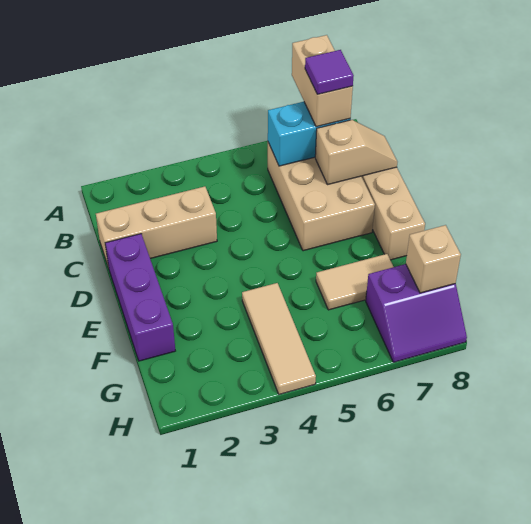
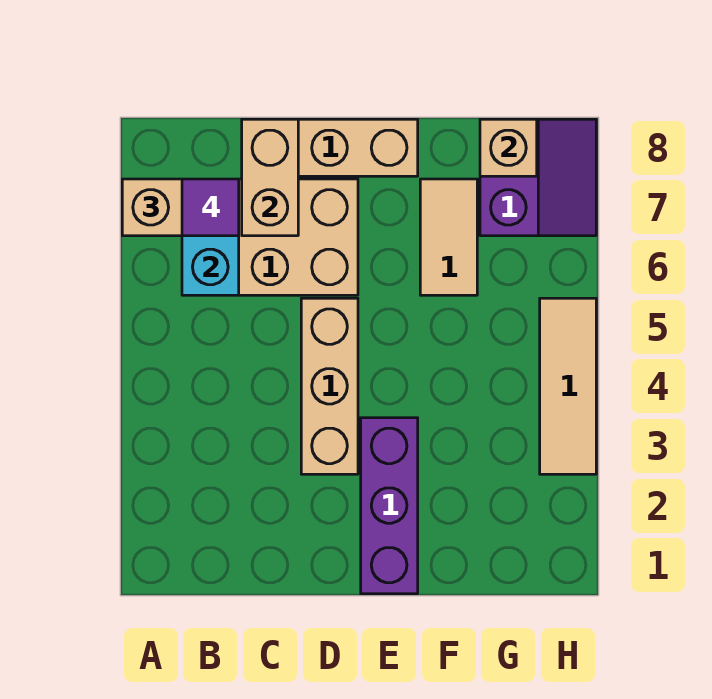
tan brick C1:C3 level 1 -> tan brick D3:D5 level 1
tan slope C7:C8 level 2 top 7 -> tan brick C7:C8 level 2
purple brick D1:F1 level 1 -> purple brick E1:E3 level 1
tan tile F4:H4 level 1 -> tan tile H3:H5 level 1

